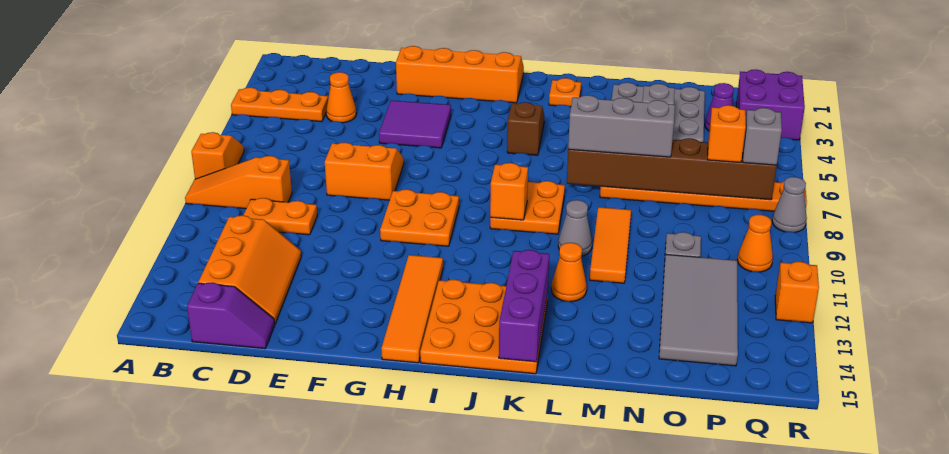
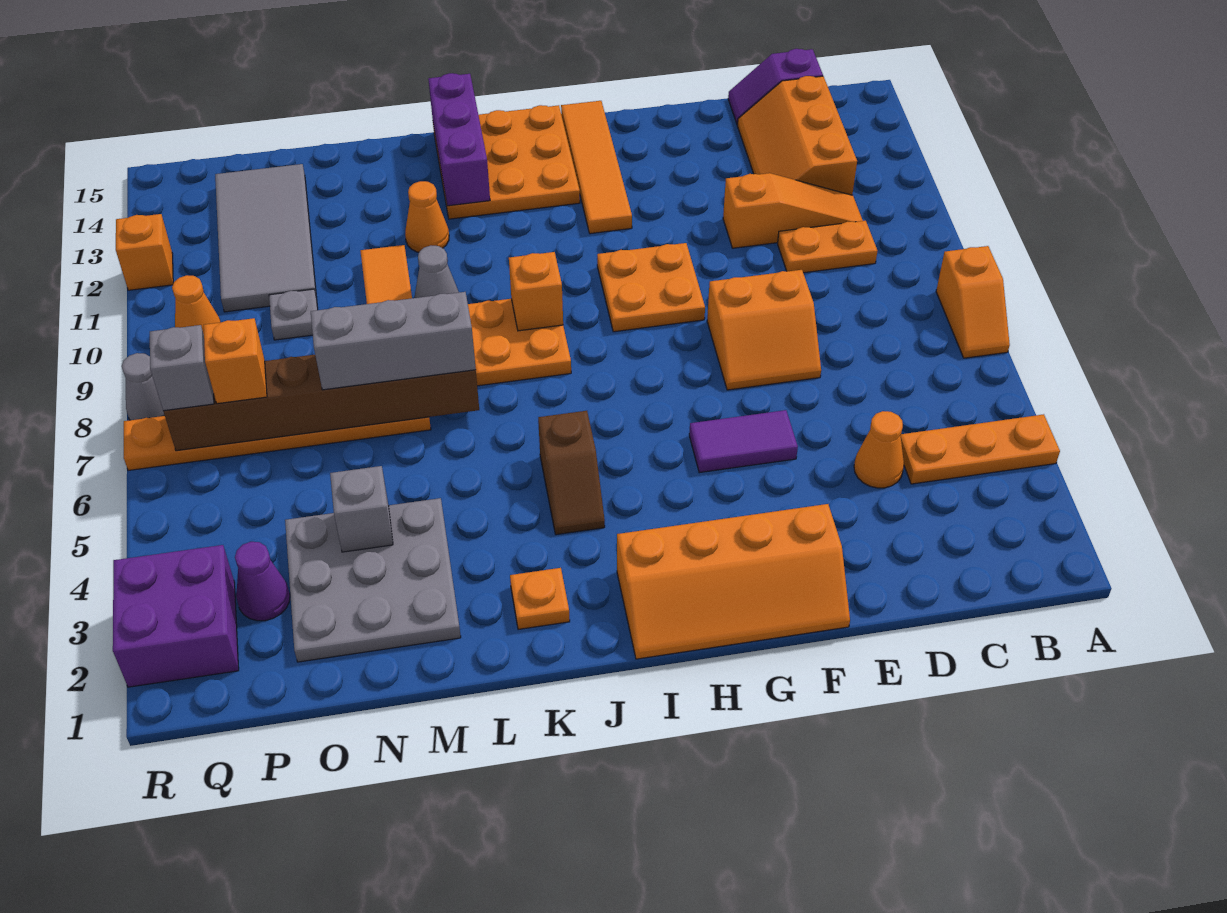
orange slope A9:C9 level 1 top C -> orange slope C11:E11 level 1 top E
purple tile F4:G5 level 1 -> purple tile F5:G5 level 1

